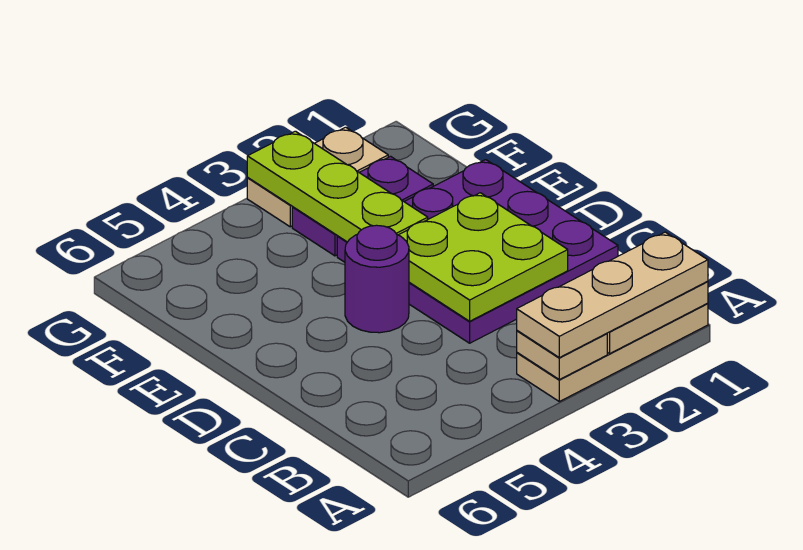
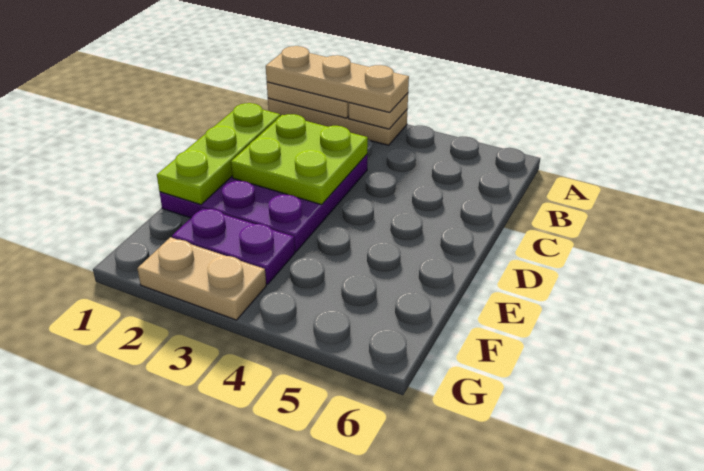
purple round brick D4 level 1 -> none
lime plate E3:G3 level 2 -> lime plate C1:E1 level 2

